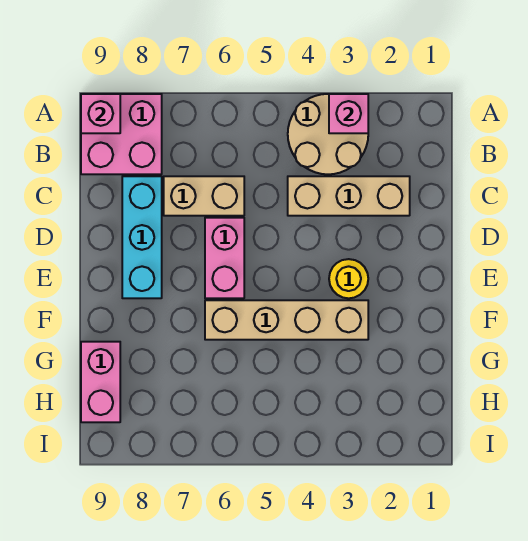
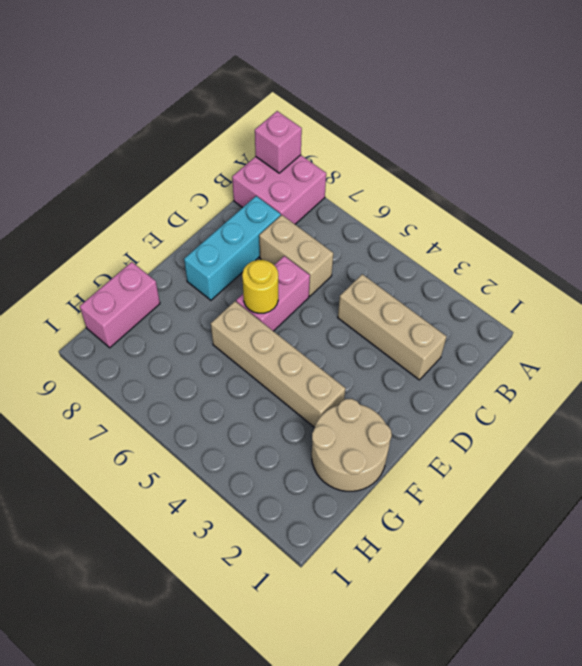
tan round brick A3:B4 level 1 -> tan round brick F1:G2 level 1
pink brick A3 level 2 -> none
yellow round brick E3 level 1 -> yellow round brick E6 level 2

